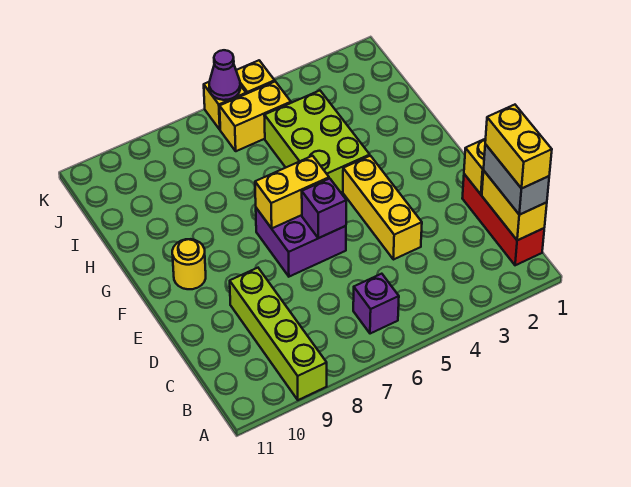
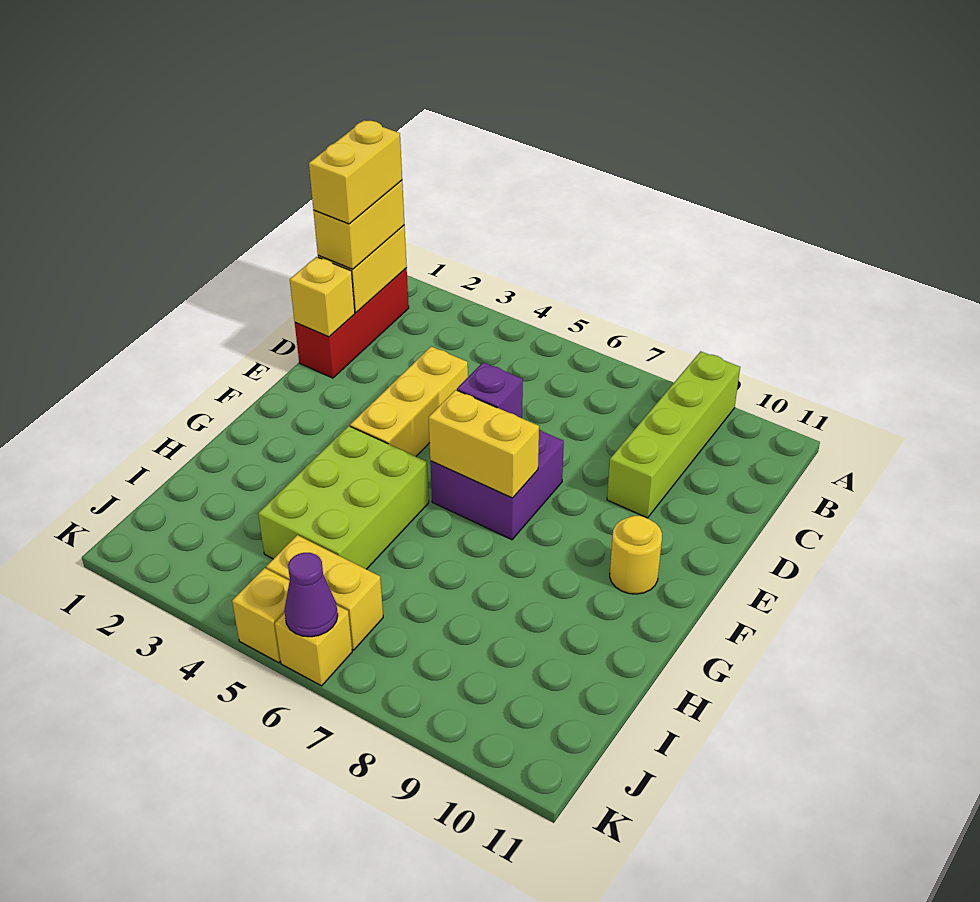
grey brick B1:C1 level 3 -> yellow brick B1:C1 level 3
purple brick B6 level 1 -> none

